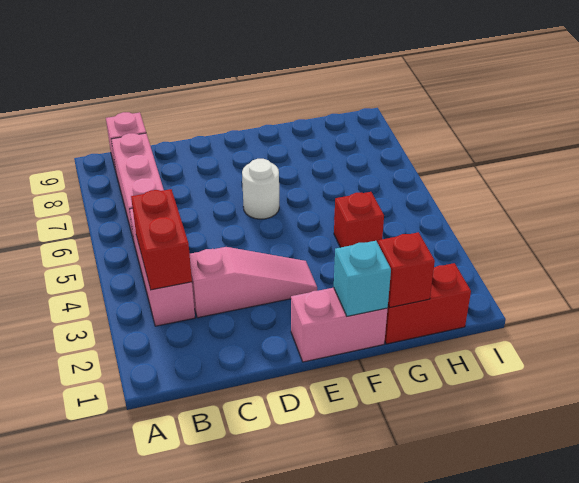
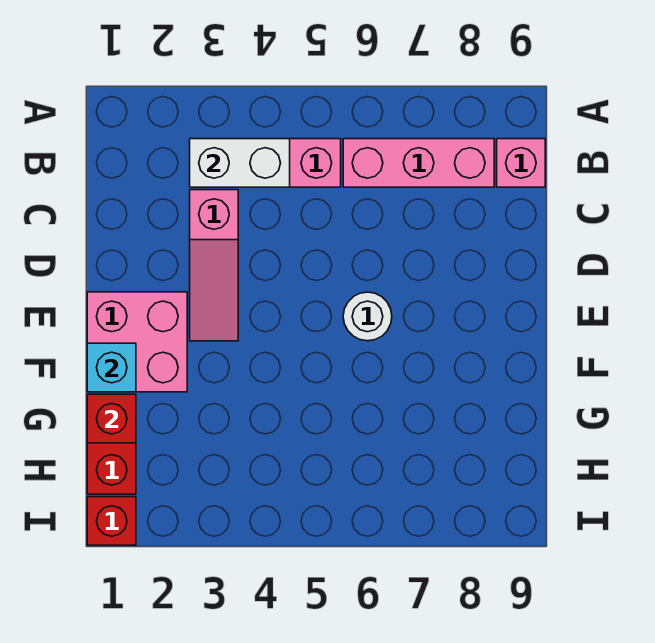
red brick B3:B4 level 2 -> white brick B3:B4 level 2
pink brick E1:F1 level 1 -> pink brick E1:F2 level 1
red brick G4 level 1 -> red brick I1 level 1

